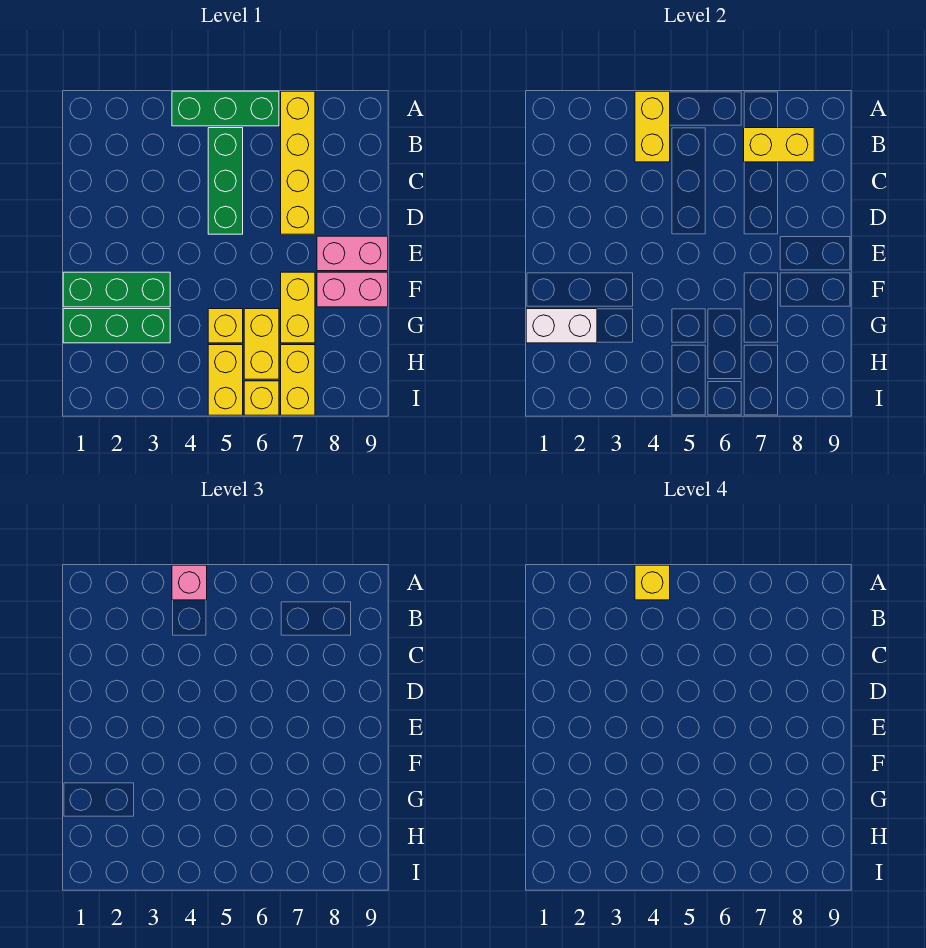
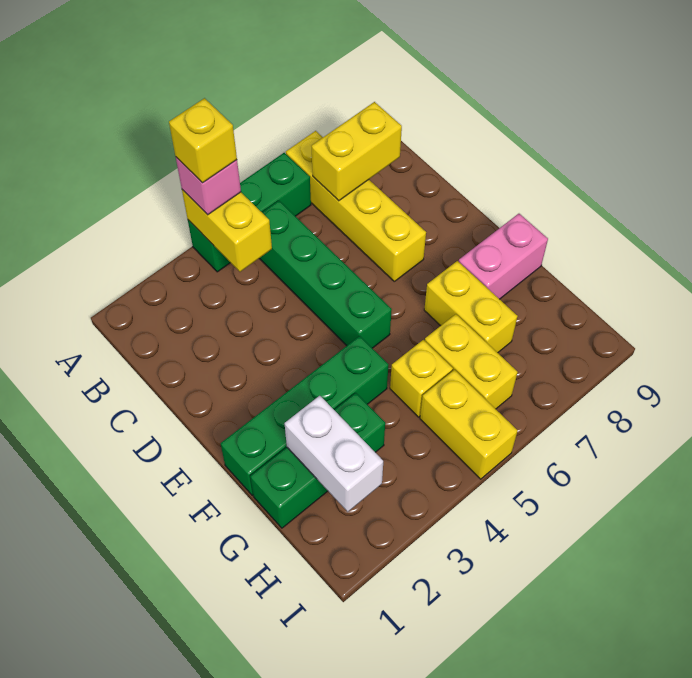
green brick B5:D5 level 1 -> green brick B5:E5 level 1
pink brick E8:E9 level 1 -> none
green brick F1:F3 level 1 -> green brick F1:F4 level 1
white brick G1:G2 level 2 -> white brick G2:H2 level 2
yellow brick H7:I7 level 1 -> none
yellow brick I6 level 1 -> none

